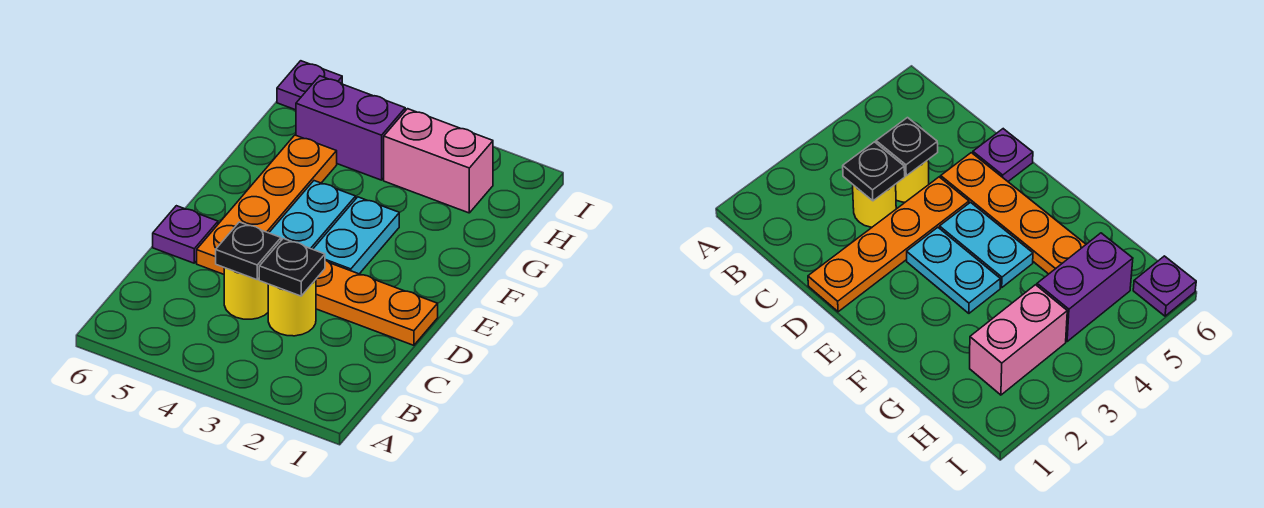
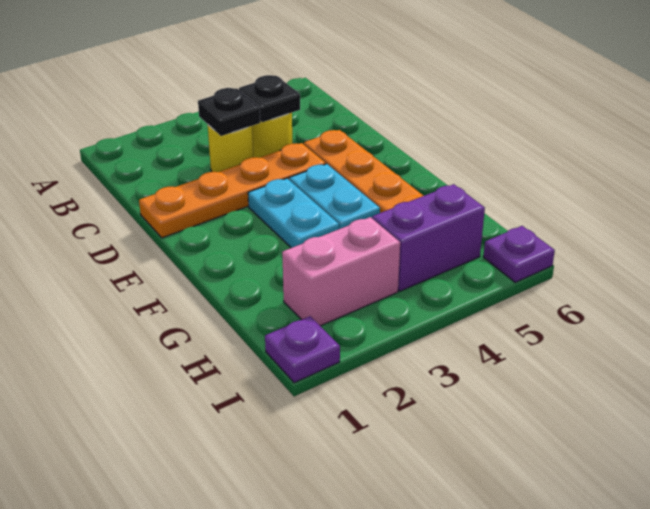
purple plate D6 level 1 -> purple plate I1 level 1

